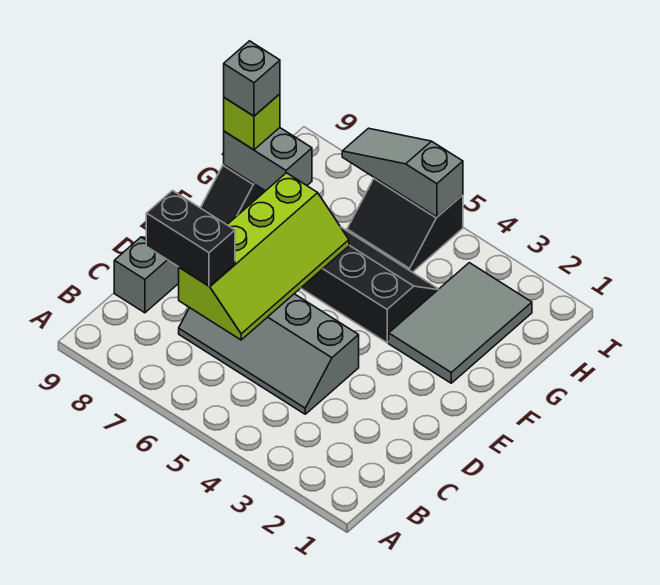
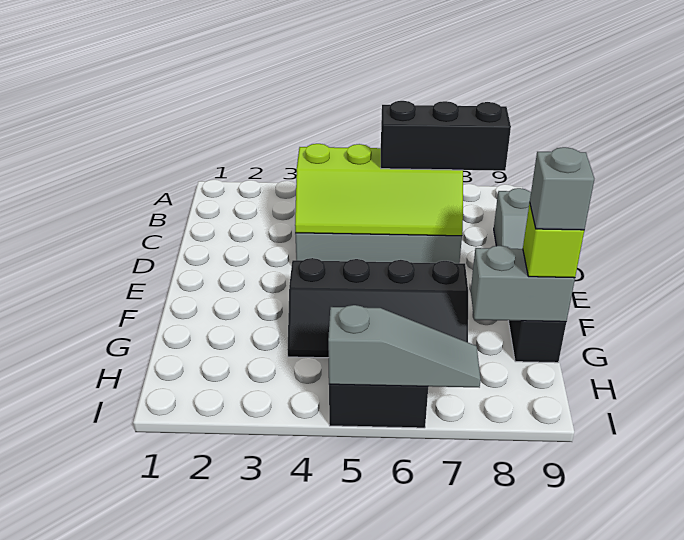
lime slope C6:F7 level 2 top 7 -> lime slope C4:D7 level 2 top C
black brick C7:C8 level 3 -> black brick C6:C8 level 3
grey tile F2:H3 level 1 -> none

